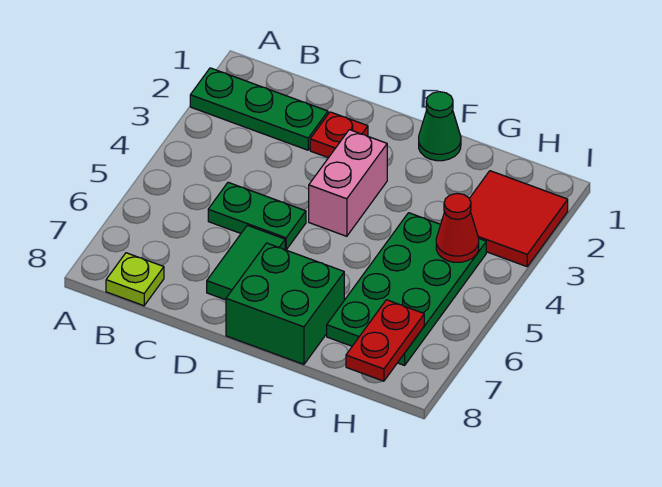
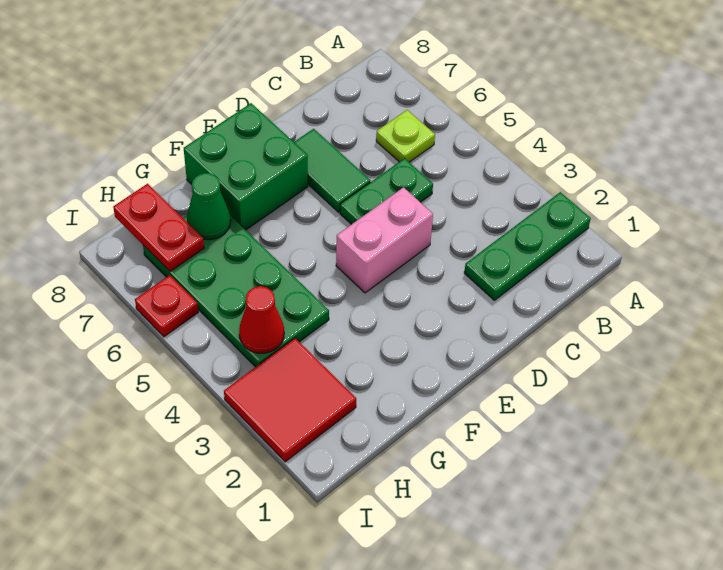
lime plate B8 level 1 -> lime plate B6 level 1
red plate D2 level 1 -> red plate I6 level 1
pink brick E3:E4 level 1 -> pink brick D4:E4 level 1
green cone F1 level 1 -> green cone G7 level 2

